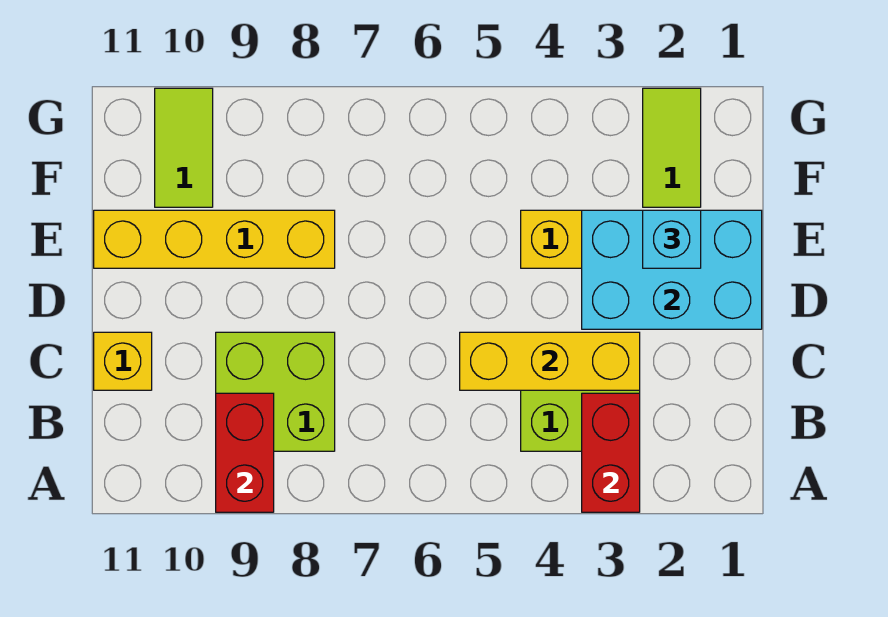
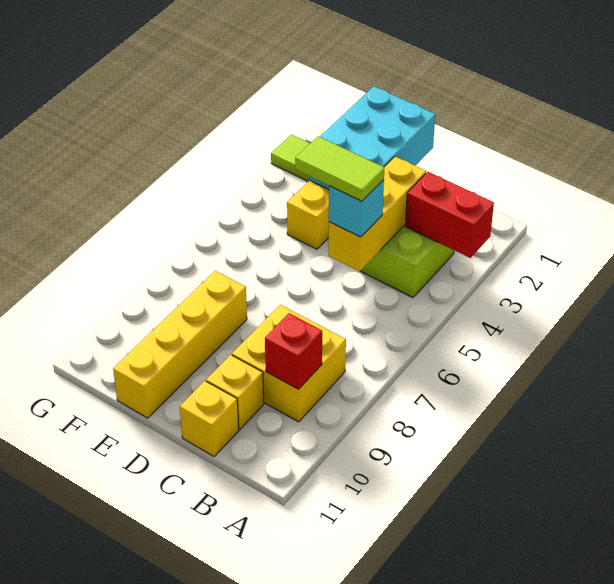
red brick A9:B9 level 2 -> red brick B9 level 2
lime brick B8:C9 level 1 -> yellow brick B8:C9 level 1
none -> yellow brick C10 level 1
cyan brick E2 level 3 -> cyan brick C5 level 3
lime tile F10:G10 level 1 -> lime tile C5:D5 level 4

